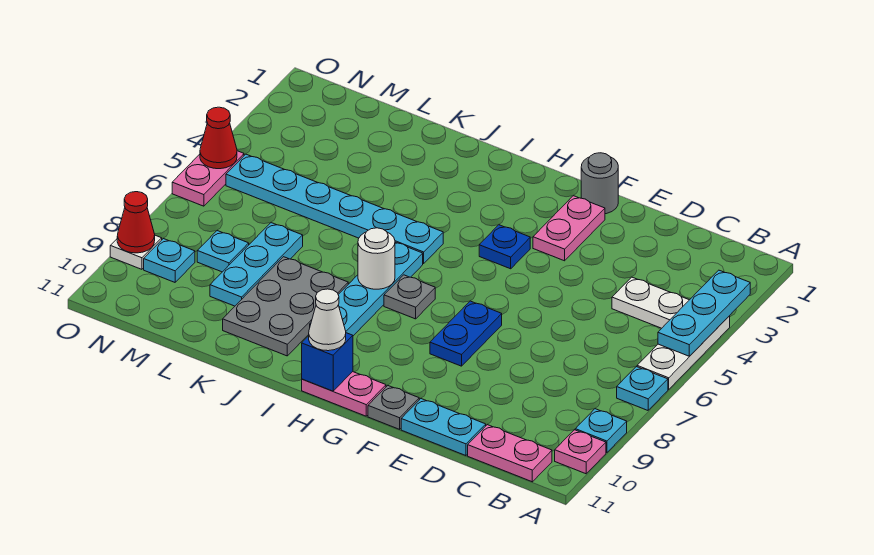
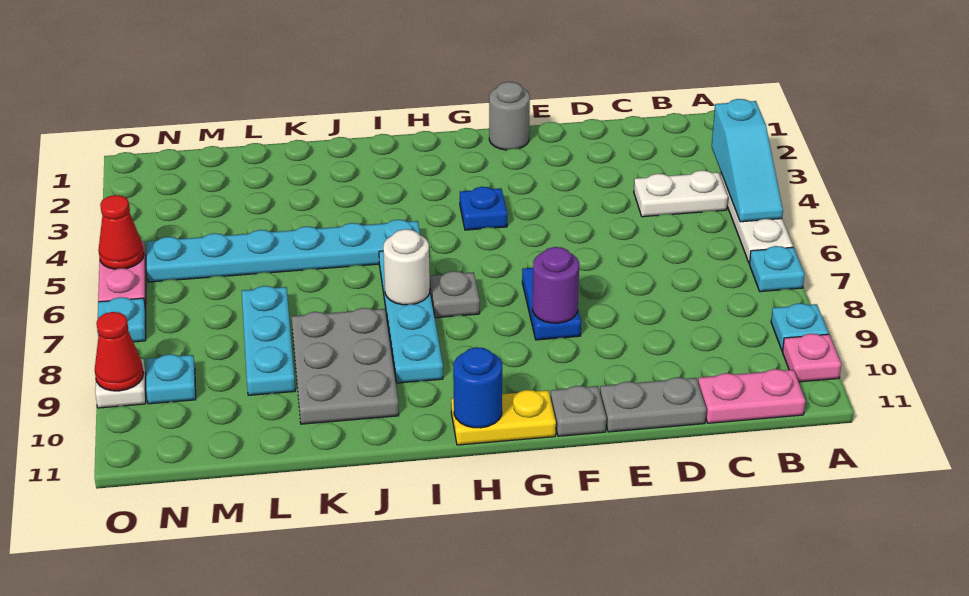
cyan plate A3:A5 level 2 -> cyan slope A3:A5 level 2 top 3
cyan plate D11:E11 level 1 -> grey plate D11:E11 level 1
pink plate F2:F3 level 1 -> none
none -> purple round brick F8 level 2
pink plate G11:H11 level 1 -> yellow plate G11:H11 level 1
blue brick H11 level 2 -> blue round brick H11 level 2
white cone H11 level 3 -> none
cyan plate M8 level 1 -> cyan plate O7 level 1

